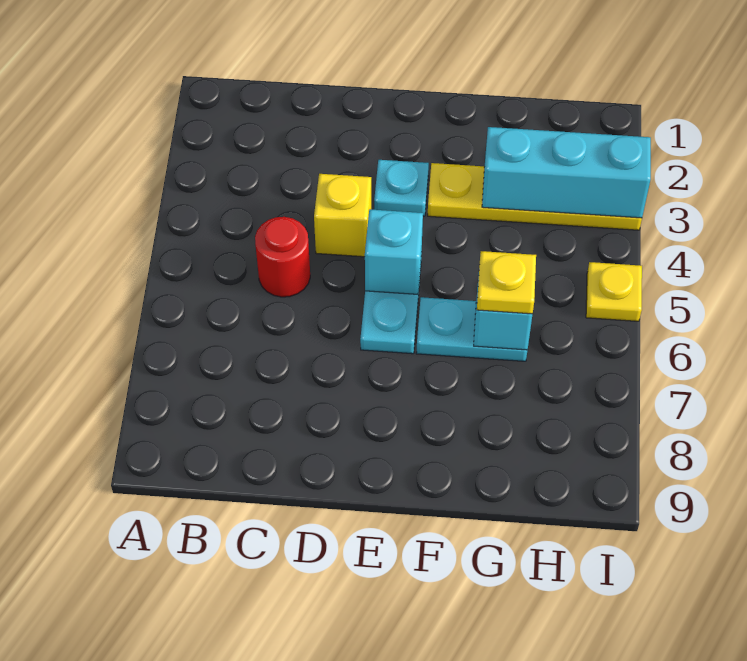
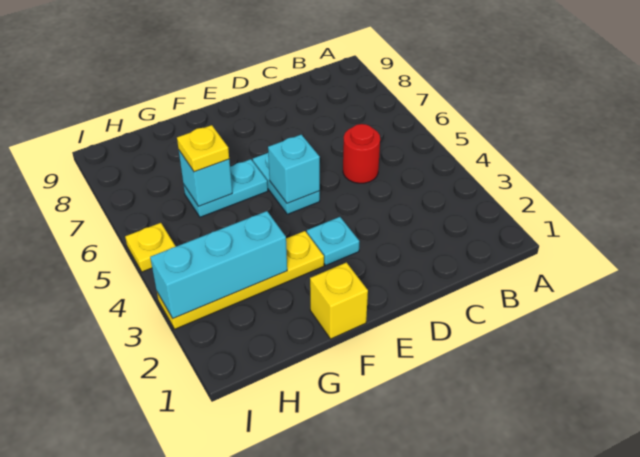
yellow brick D4 level 1 -> yellow brick F1 level 1

